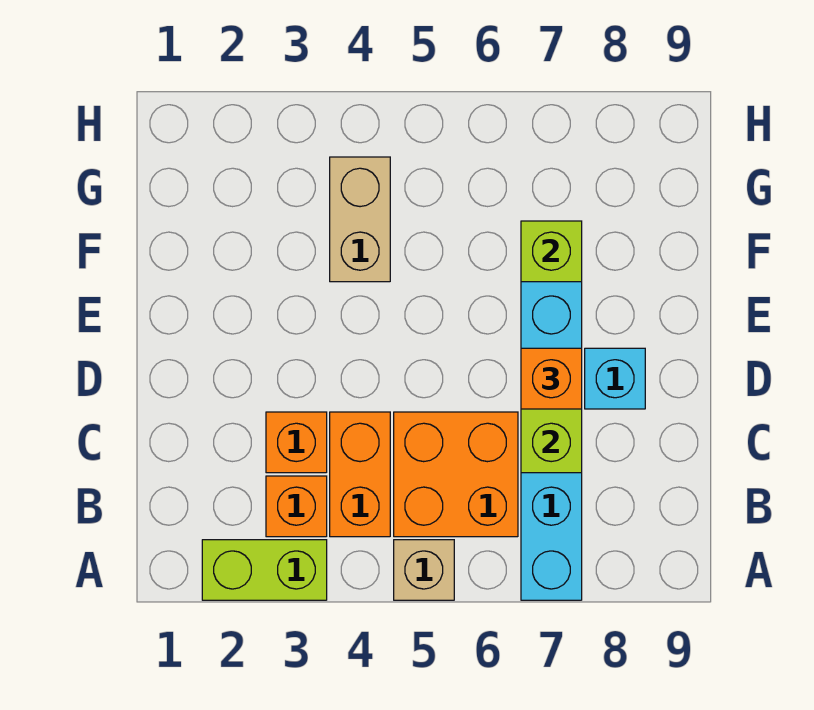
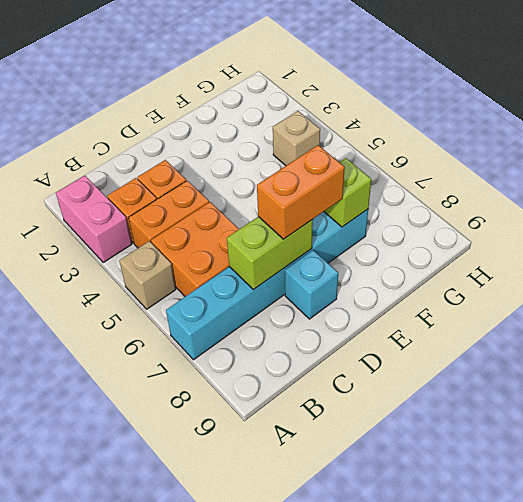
lime brick A2:A3 level 1 -> pink brick A2:A3 level 1
orange brick D7 level 3 -> orange brick D7:E7 level 3
tan brick F4:G4 level 1 -> tan brick G4 level 1

